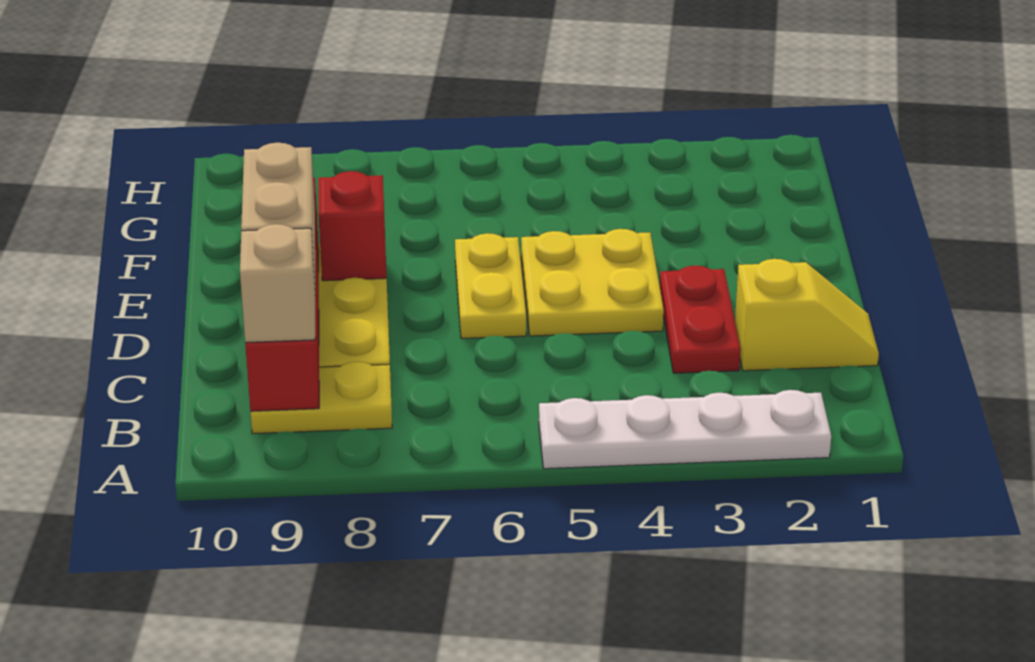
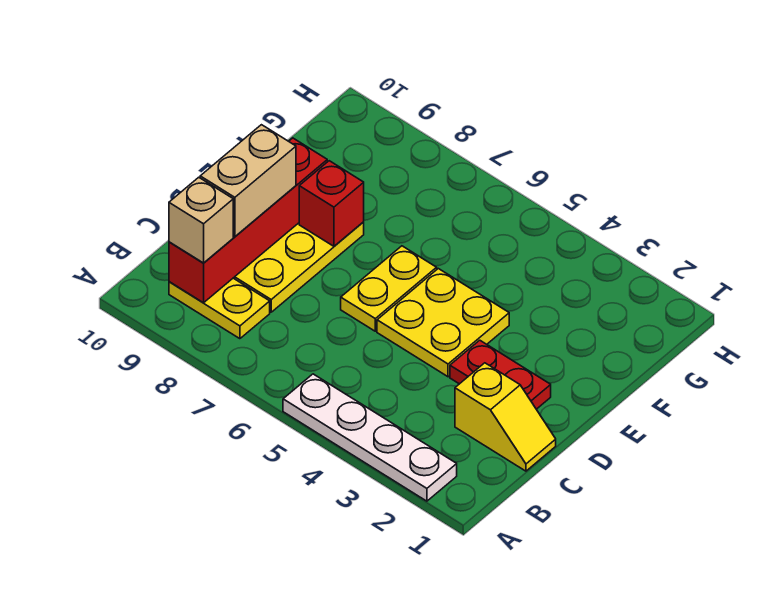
red plate C3:D3 level 1 -> red plate D2:D3 level 1

